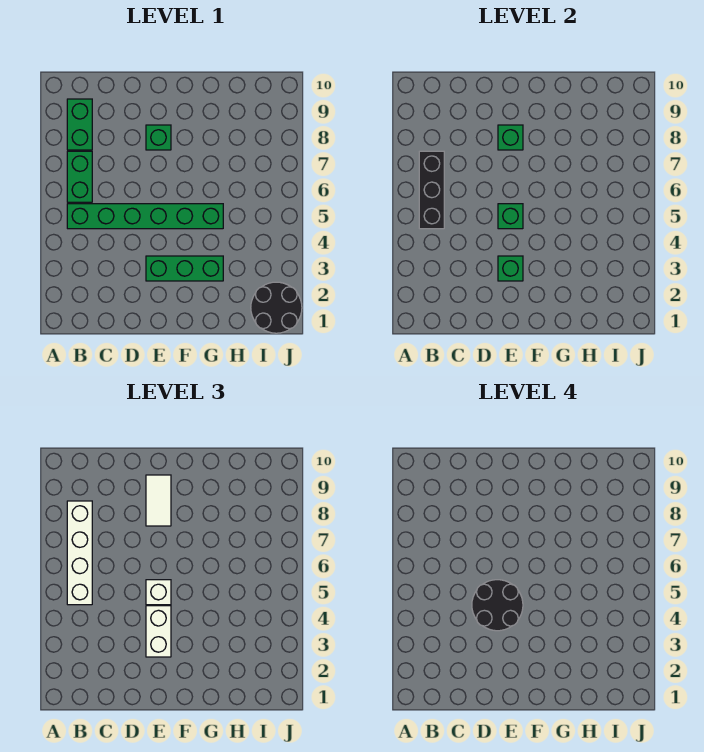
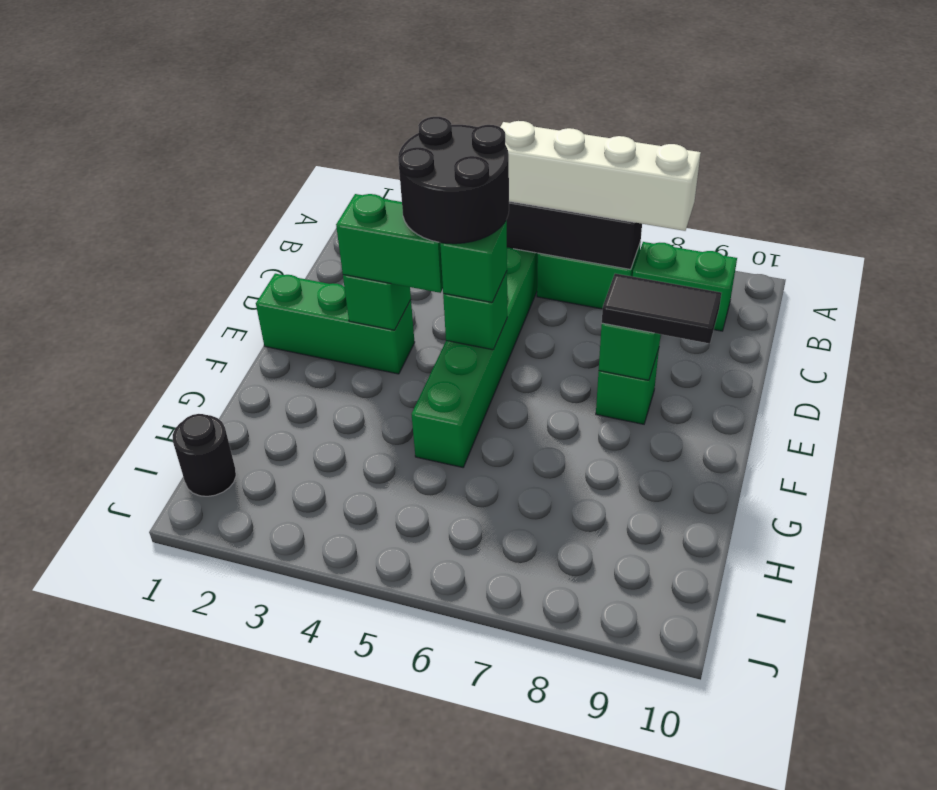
green brick E3:G3 level 1 -> green brick E1:E3 level 1
white brick E3:E4 level 3 -> green brick E3:E4 level 3
white brick E5 level 3 -> green brick E5 level 3
white tile E8:E9 level 3 -> black tile E8:E9 level 3
black round brick I1:J2 level 1 -> black round brick I1 level 1

